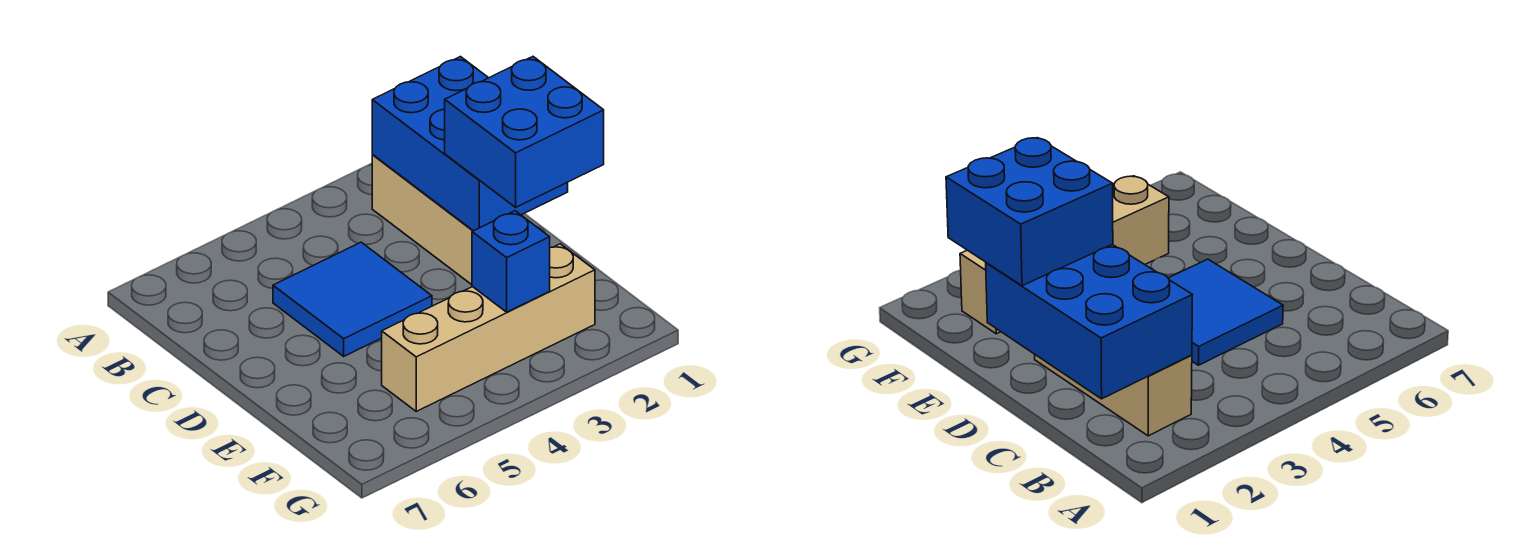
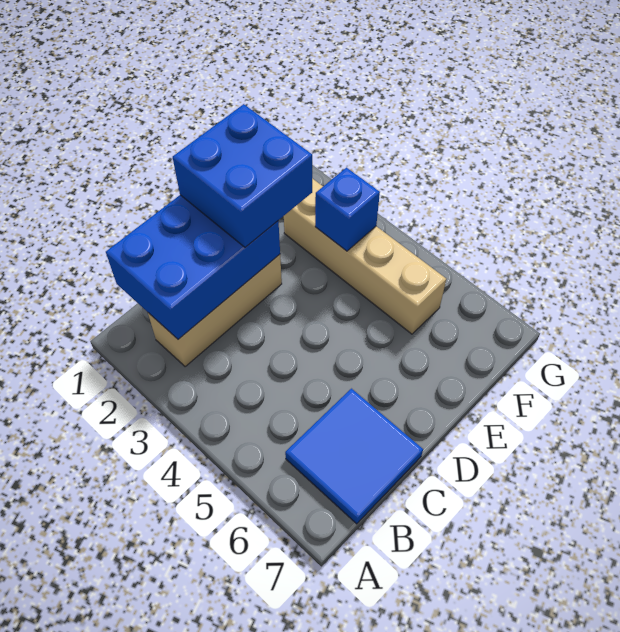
blue tile C4:D5 level 1 -> blue tile B6:C7 level 1

